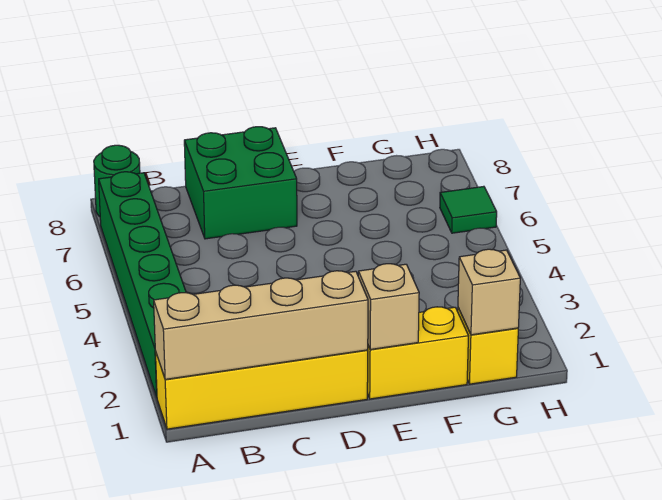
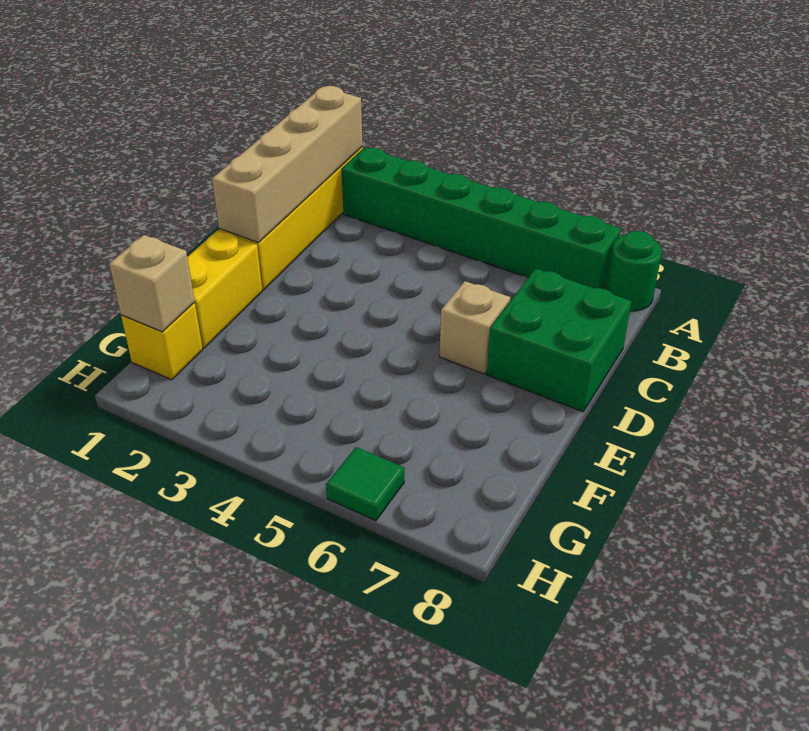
tan brick E1 level 2 -> tan brick D6 level 1

